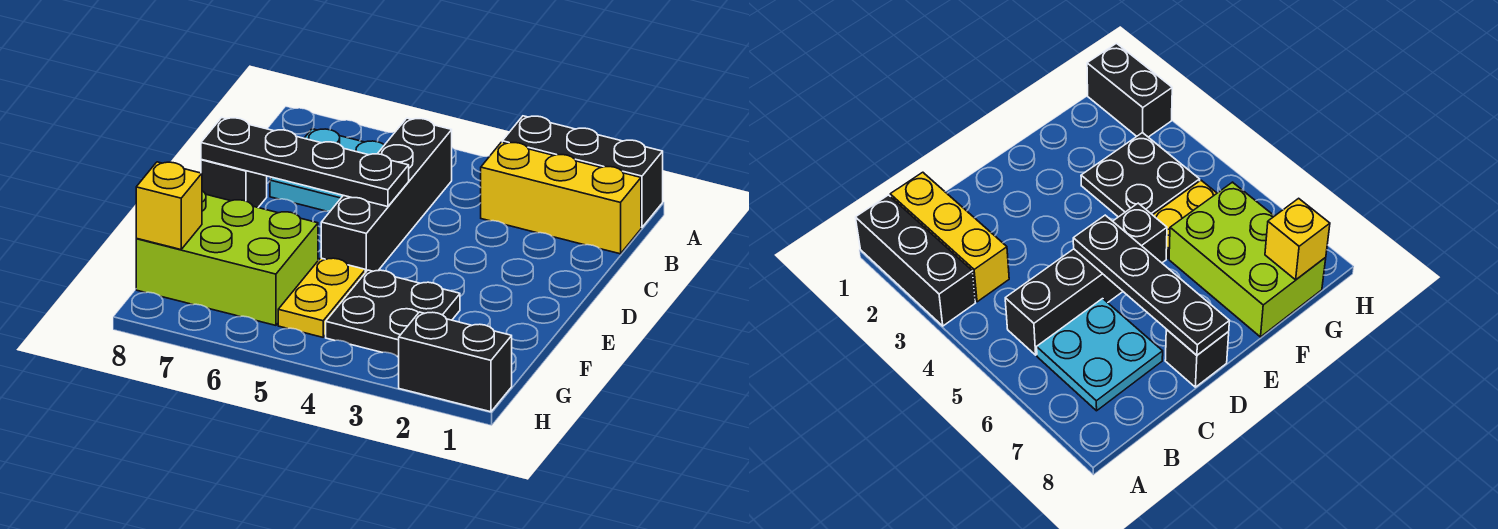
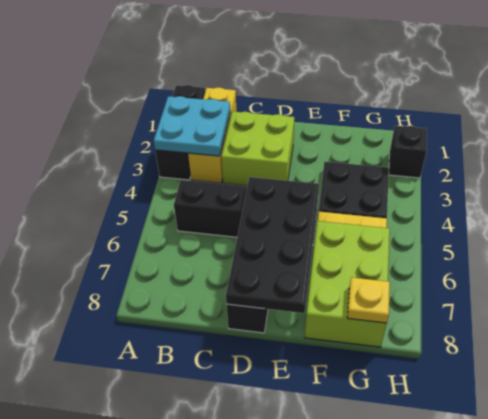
cyan plate B6:C7 level 1 -> cyan plate A2:B3 level 2
none -> lime brick C2:D3 level 1
black plate D5:D8 level 2 -> black plate D5:E8 level 2
yellow brick G8 level 2 -> yellow plate G8 level 2
black brick H1:H2 level 1 -> black brick H2 level 1

